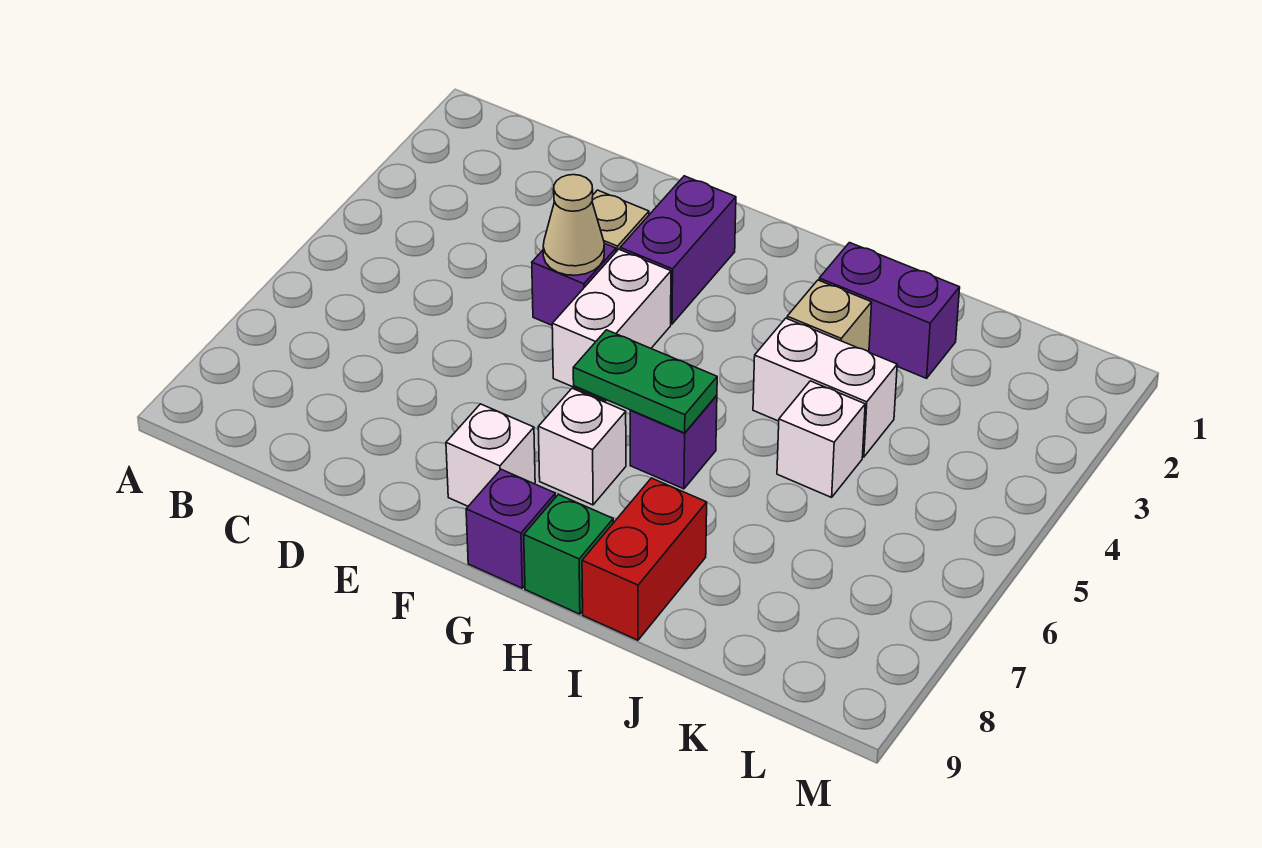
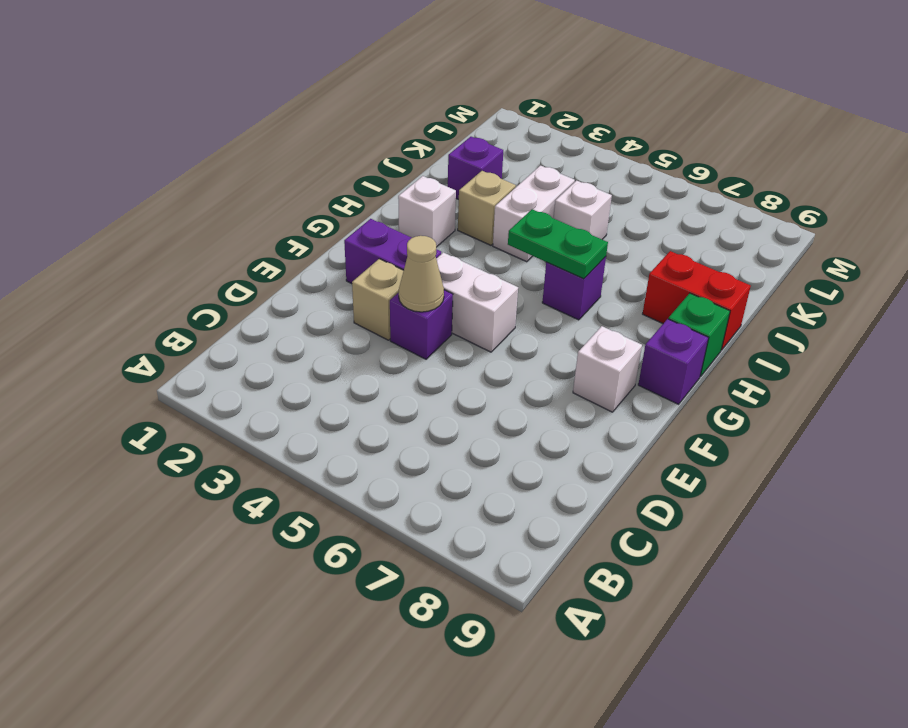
green plate G6:H6 level 2 -> green plate H5:H6 level 2
white brick G7 level 1 -> white brick H2 level 1
purple brick I2:J2 level 1 -> purple brick J2 level 1

